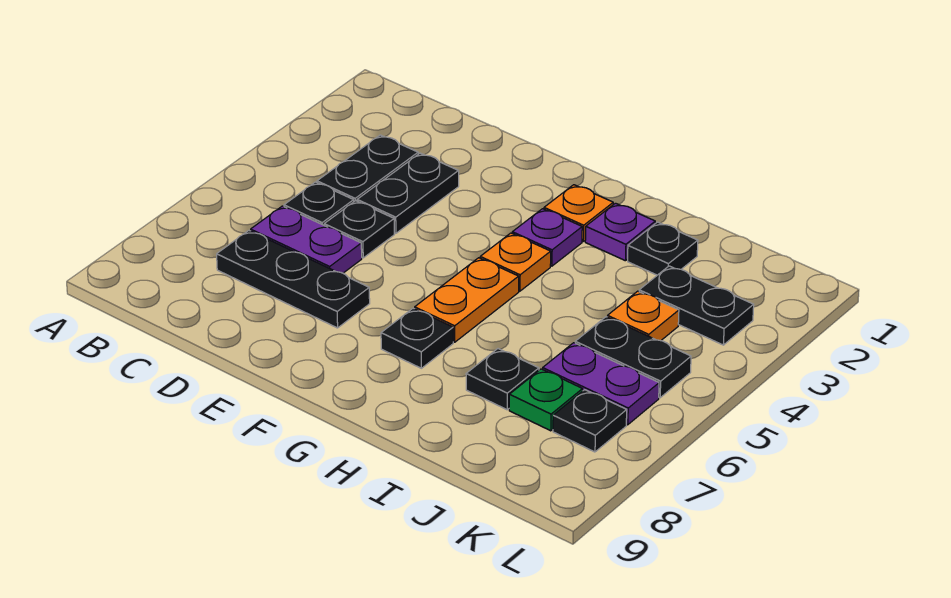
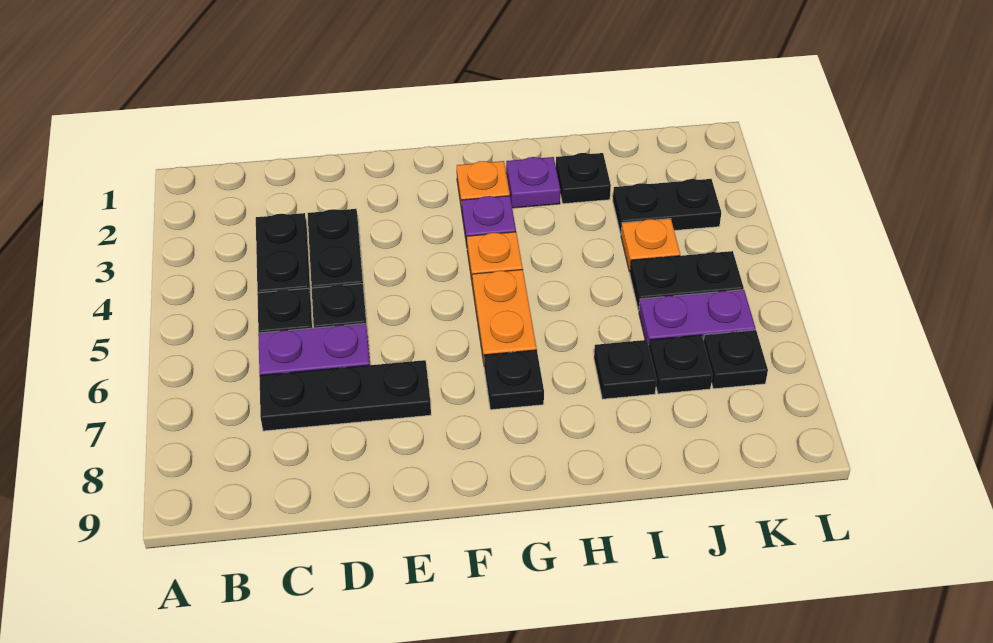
green plate J7 level 1 -> black plate J7 level 1

